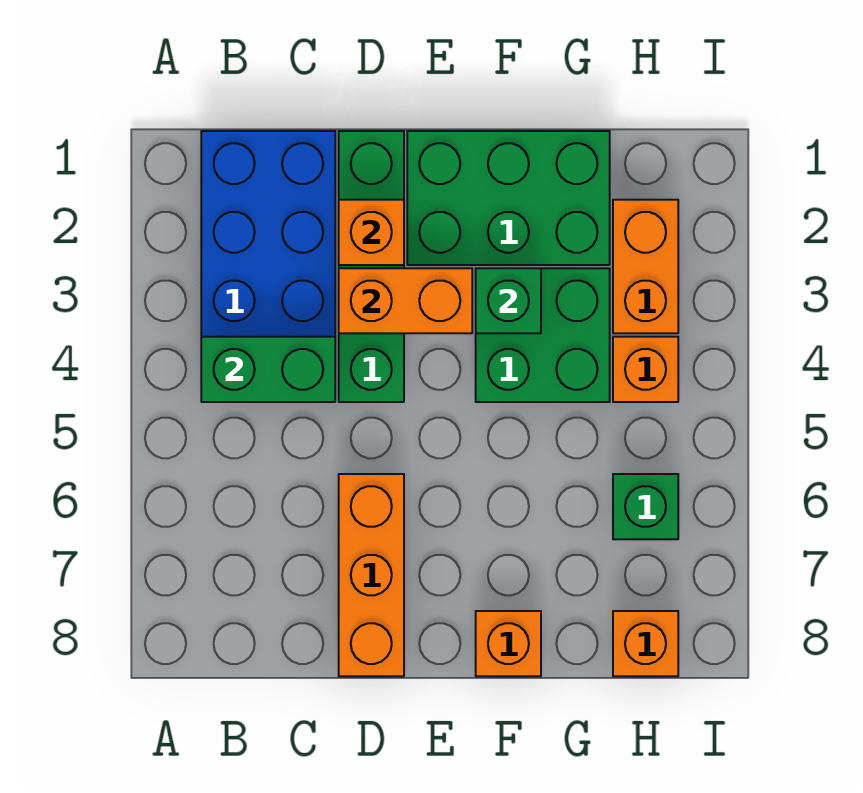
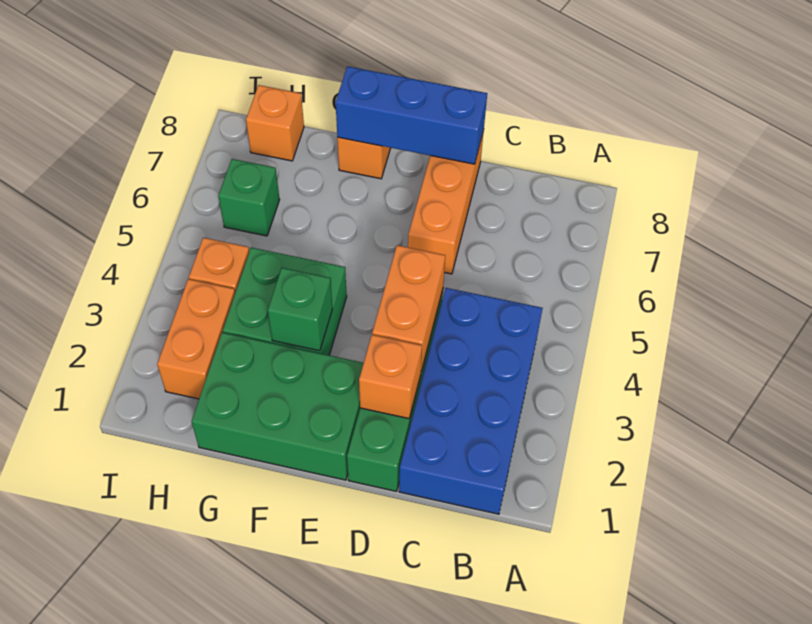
green brick B4:C4 level 2 -> none
orange brick D3:E3 level 2 -> orange brick D3:D4 level 2
none -> blue brick D8:F8 level 2

